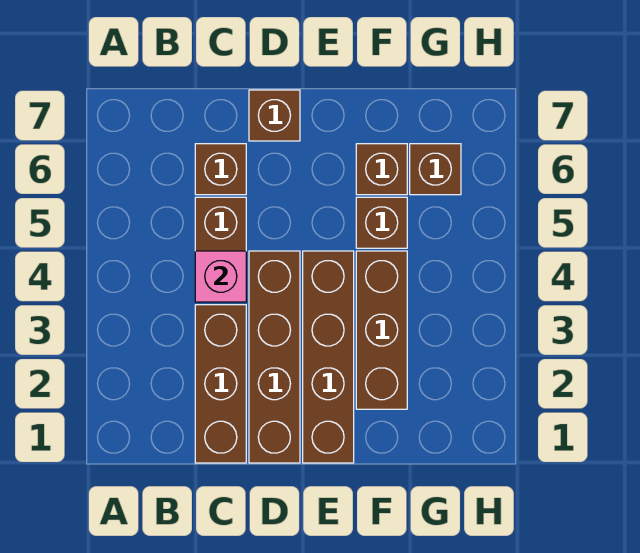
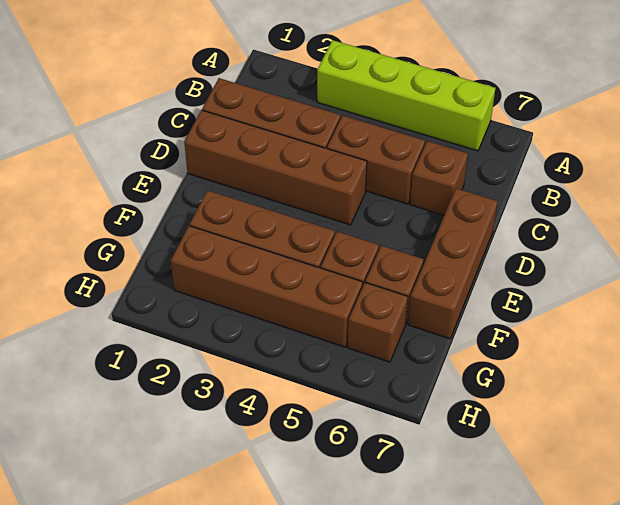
none -> lime brick A3:A6 level 1
pink brick C4 level 2 -> none
brown brick D7 level 1 -> brown brick D7:F7 level 1
brown brick E1:E4 level 1 -> brown brick G2:G5 level 1

